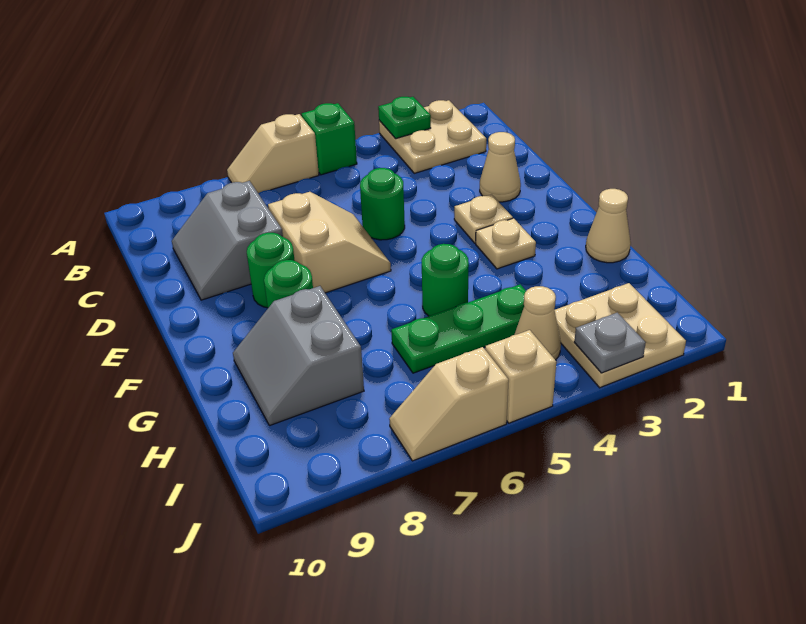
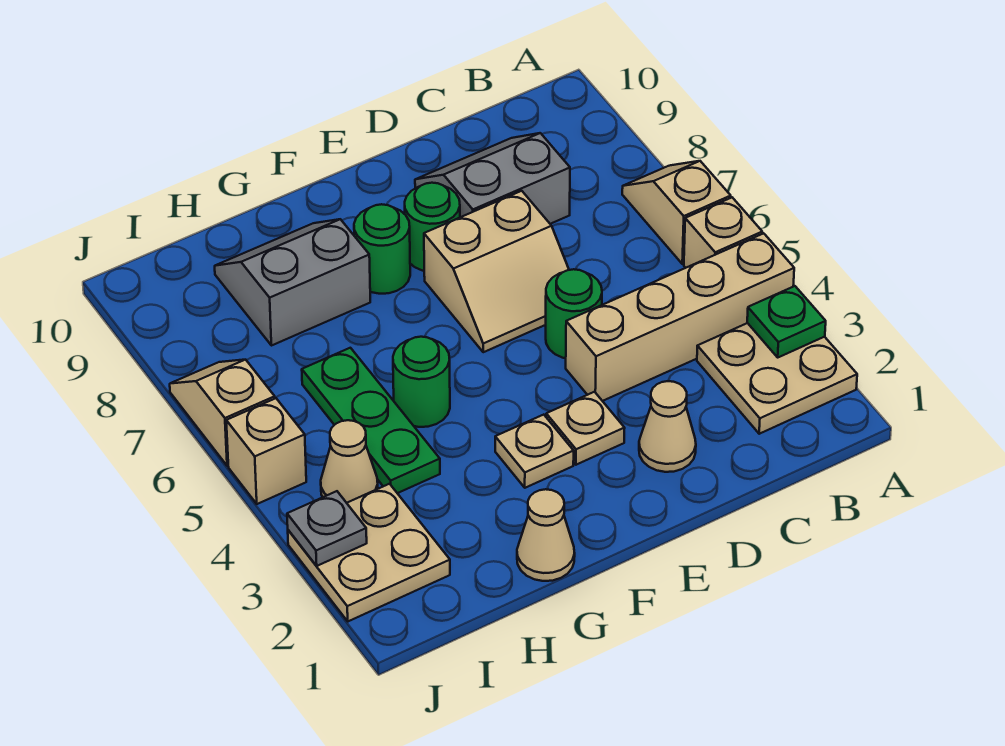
none -> tan brick A4:D4 level 1
green brick A5 level 1 -> tan brick A5 level 1

